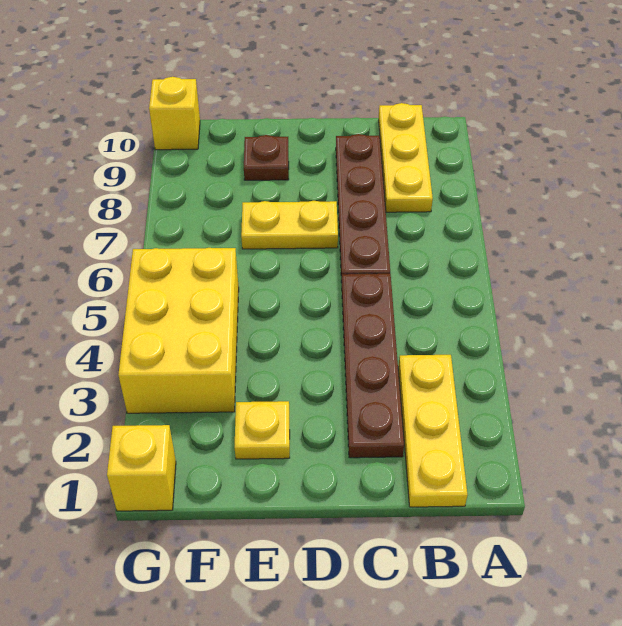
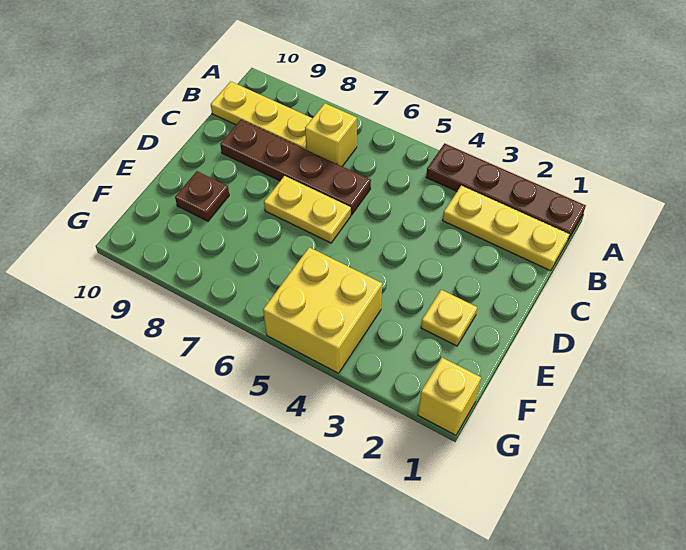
brown plate C2:C5 level 1 -> brown plate A1:A4 level 1
yellow plate D7:E7 level 1 -> yellow plate D6:D7 level 1
yellow brick F3:G5 level 1 -> yellow brick F4:G5 level 1
yellow brick G10 level 1 -> yellow brick B7 level 1

